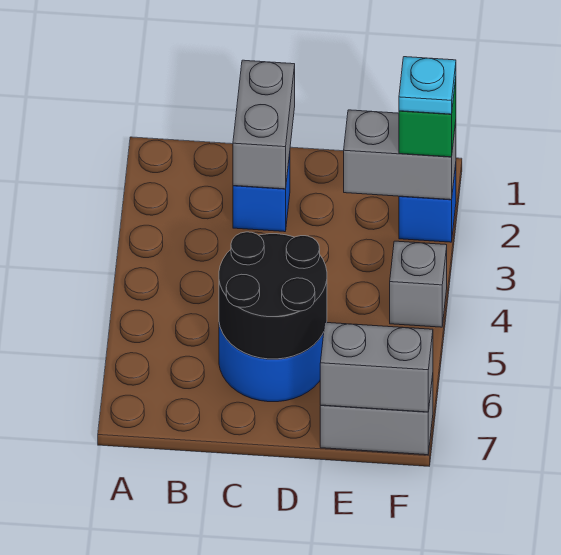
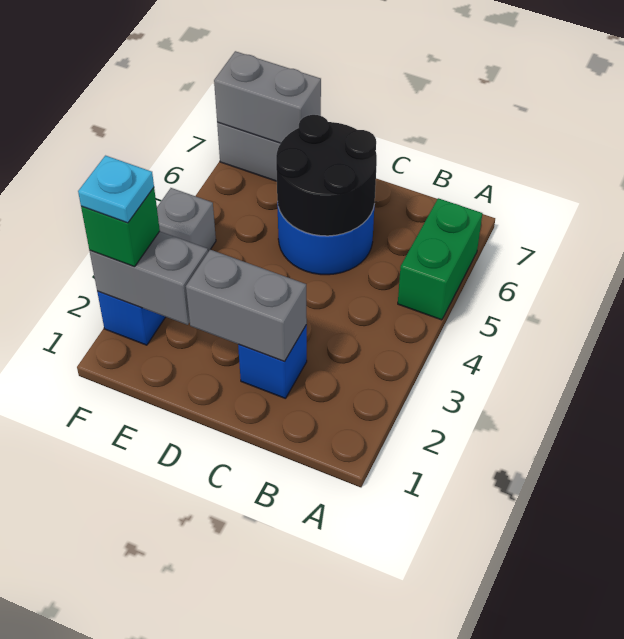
none -> green brick A5:A6 level 1
grey brick C1:C2 level 2 -> grey brick C2:D2 level 2

